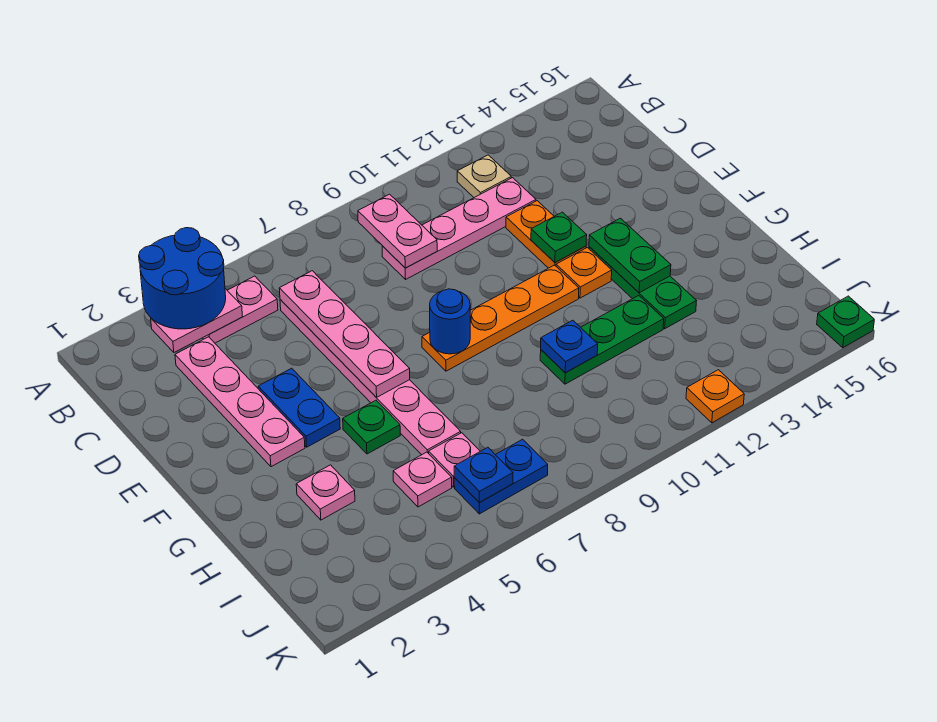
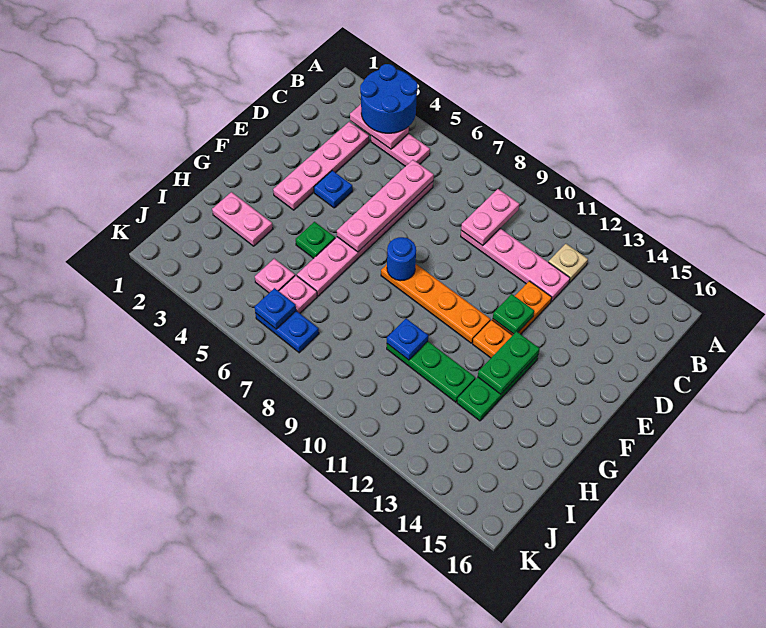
blue plate E4:F4 level 1 -> blue plate E4 level 1
pink plate H3 level 1 -> pink plate H2:H3 level 1
orange plate K12 level 1 -> none
green plate K16 level 1 -> none

